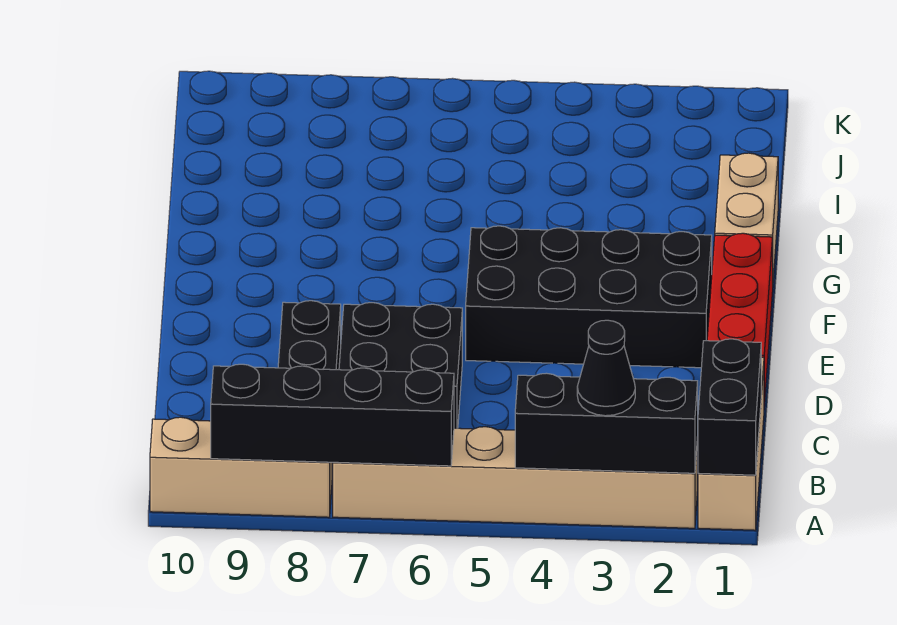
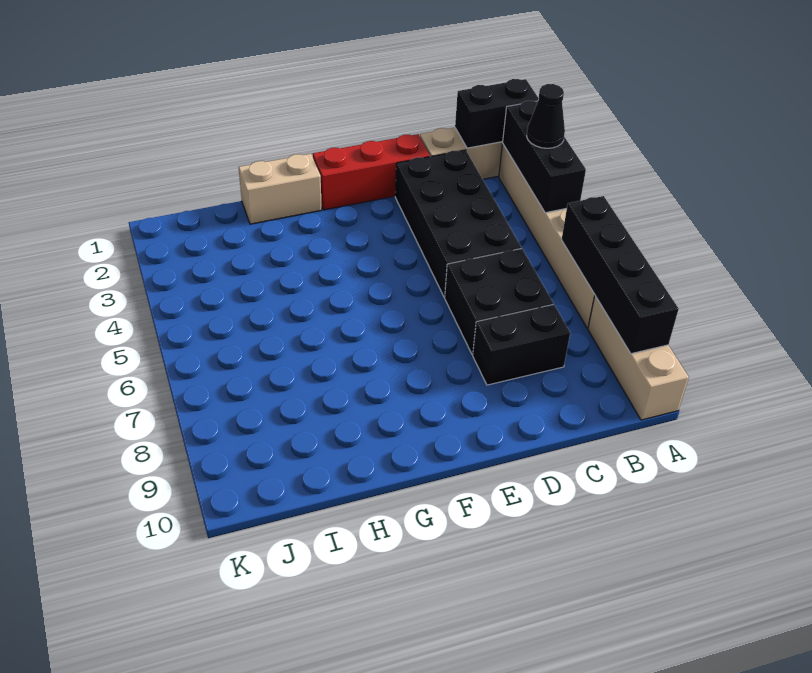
black brick E2:F5 level 1 -> black brick C2:D5 level 1

